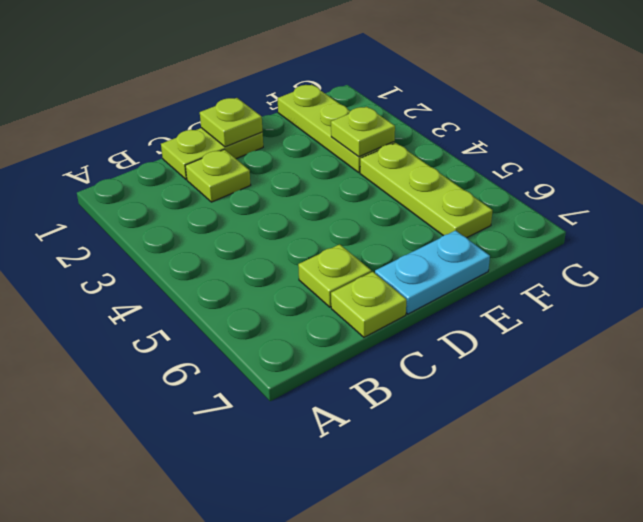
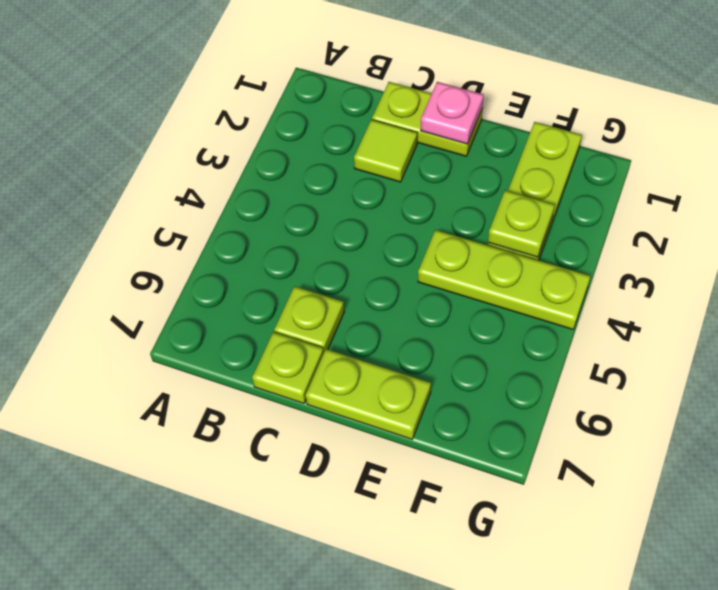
lime plate C2 level 1 -> lime tile C2 level 1
lime plate D1 level 2 -> pink plate D1 level 2
cyan plate D7:E7 level 1 -> lime plate D7:E7 level 1
lime plate F4:F6 level 1 -> lime plate E4:G4 level 1

